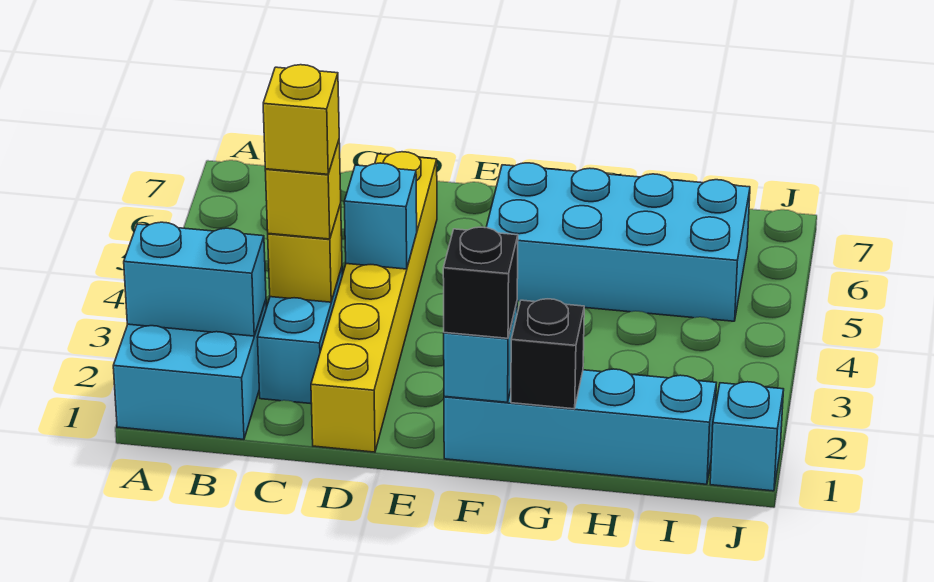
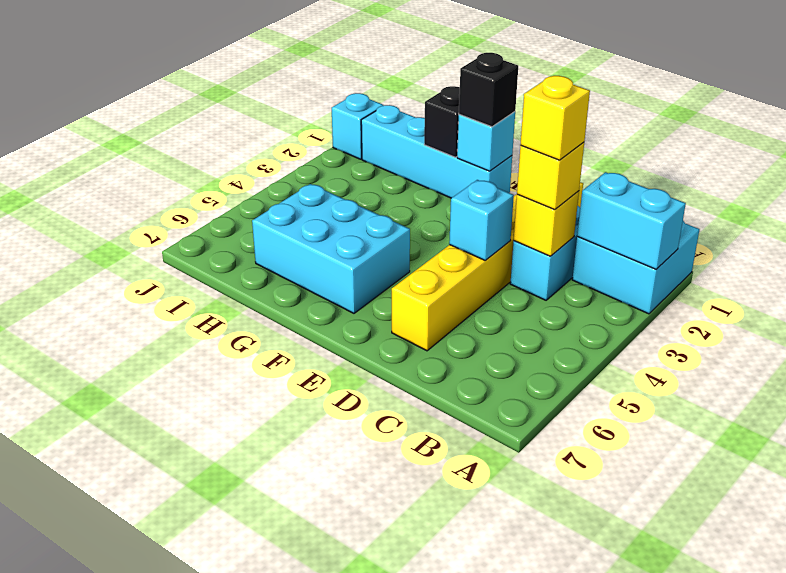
cyan brick F5:I6 level 1 -> cyan brick F5:H6 level 1

